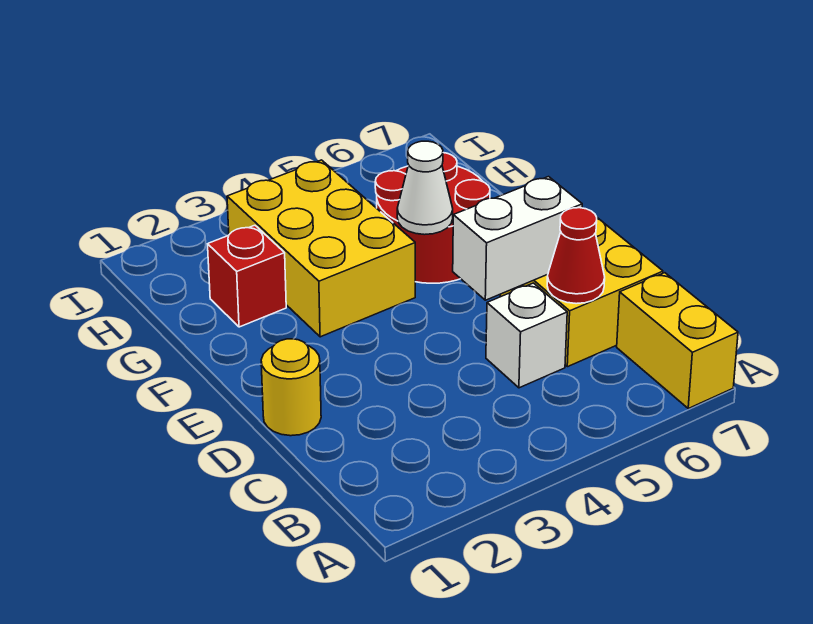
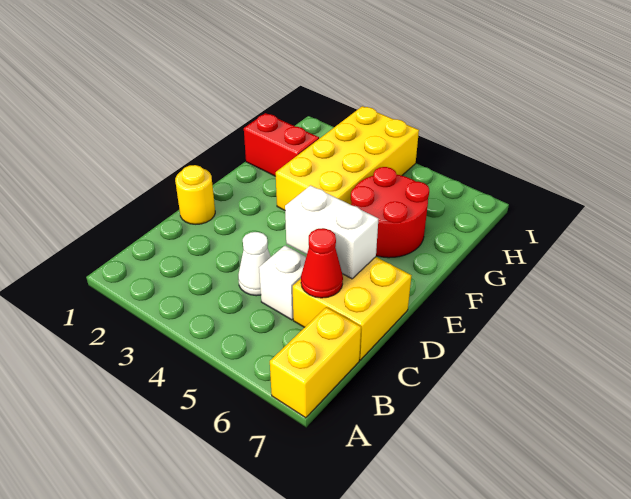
yellow brick F3:H4 level 1 -> yellow brick F3:I4 level 1
white cone F5 level 2 -> white cone C4 level 1
red brick G2 level 1 -> red brick G1:G2 level 1

